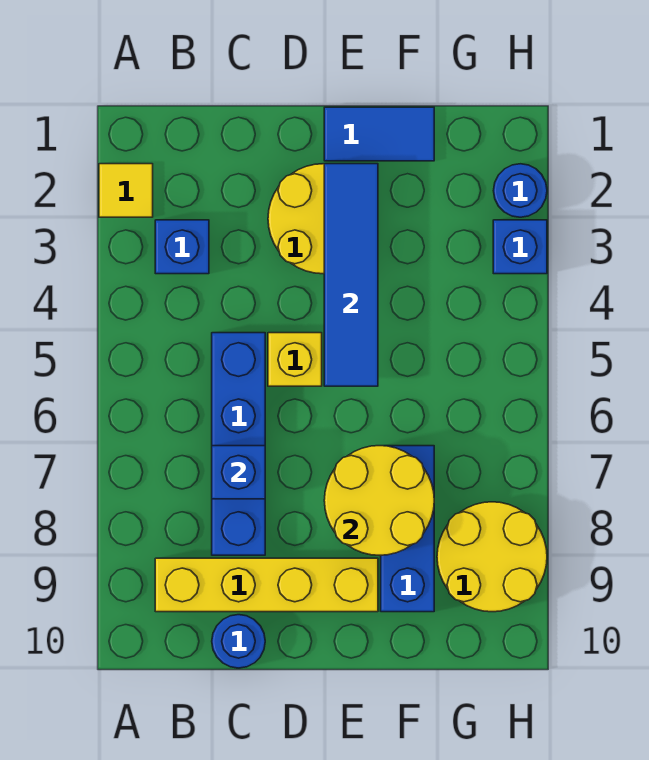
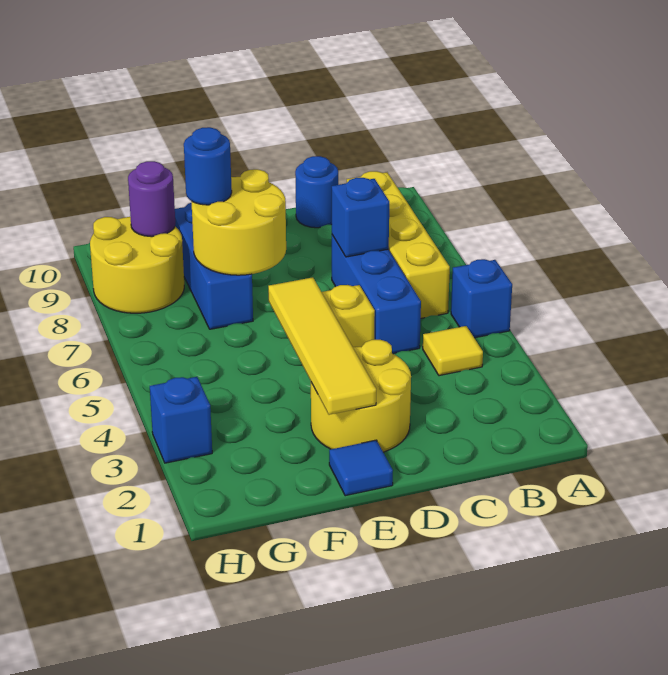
yellow tile A2 level 1 -> yellow tile B4 level 1
blue brick B3 level 1 -> blue brick A5 level 1
yellow brick B9:E9 level 1 -> yellow brick B6:B9 level 1
blue brick C5:C8 level 1 -> blue brick C5:C7 level 1
blue tile E1:F1 level 1 -> blue tile E1 level 1
blue tile E2:E5 level 2 -> yellow tile E2:E5 level 2
none -> purple round brick G9 level 2
blue round brick H2 level 1 -> blue round brick F8 level 3

